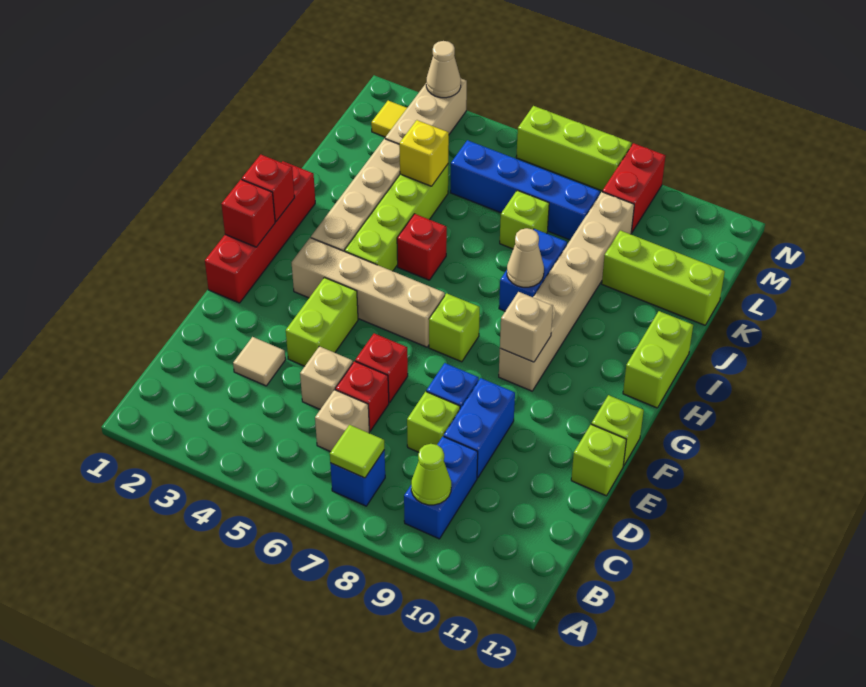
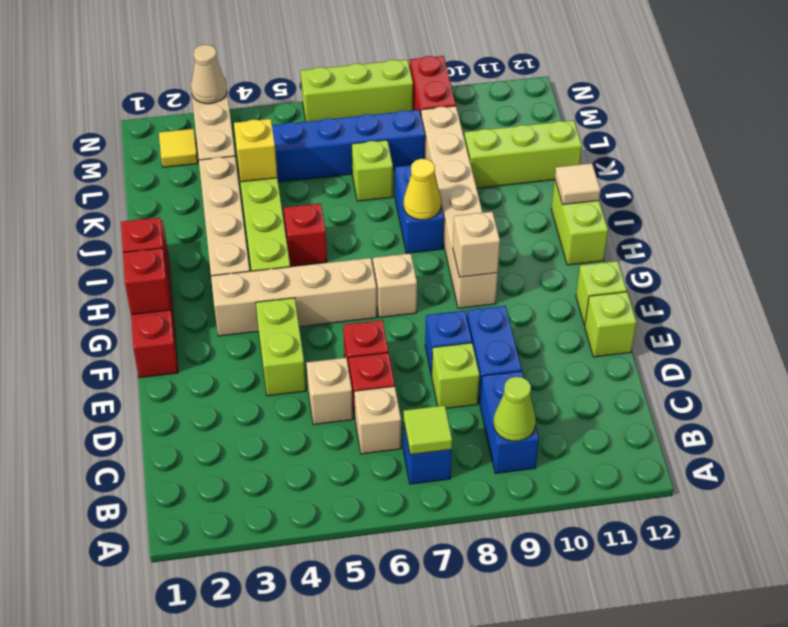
tan tile D3 level 1 -> tan tile I12 level 2
lime brick G7 level 1 -> tan brick G7 level 1
tan cone I8 level 2 -> yellow cone I8 level 2

